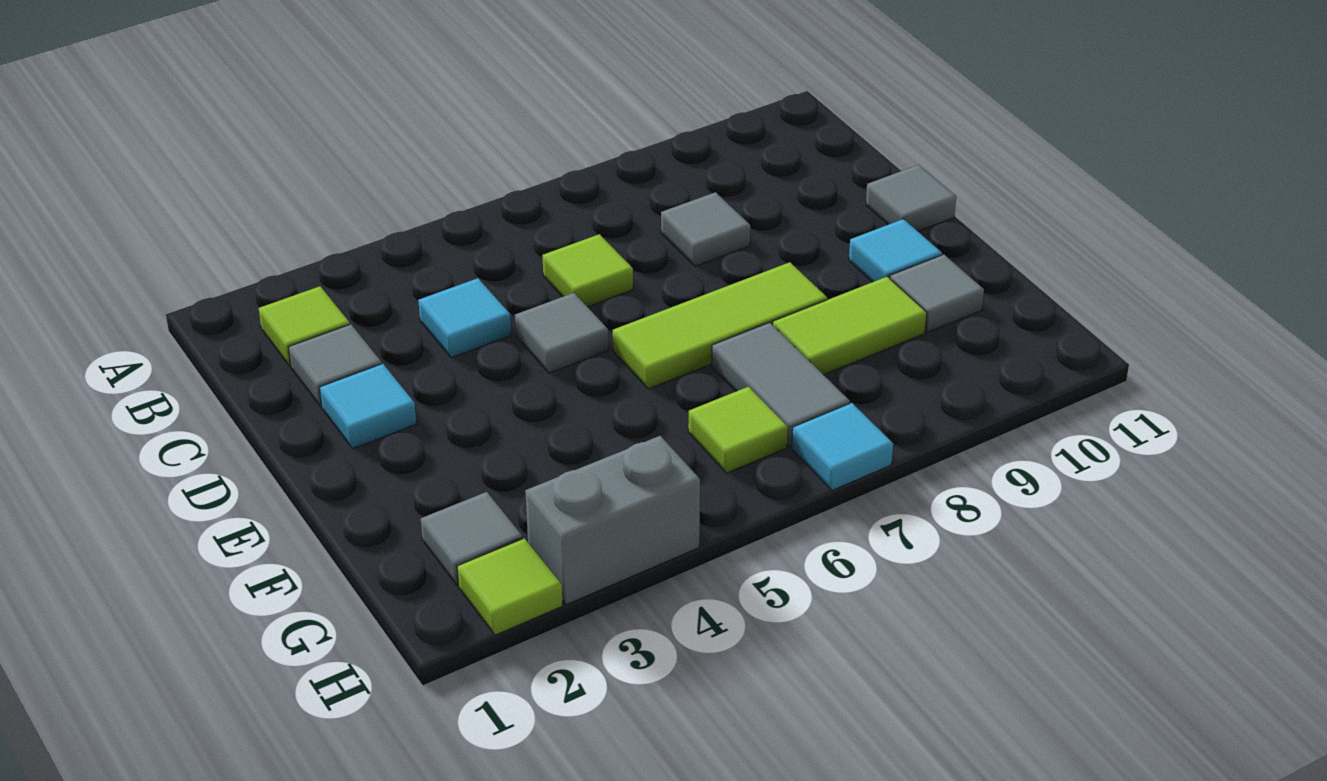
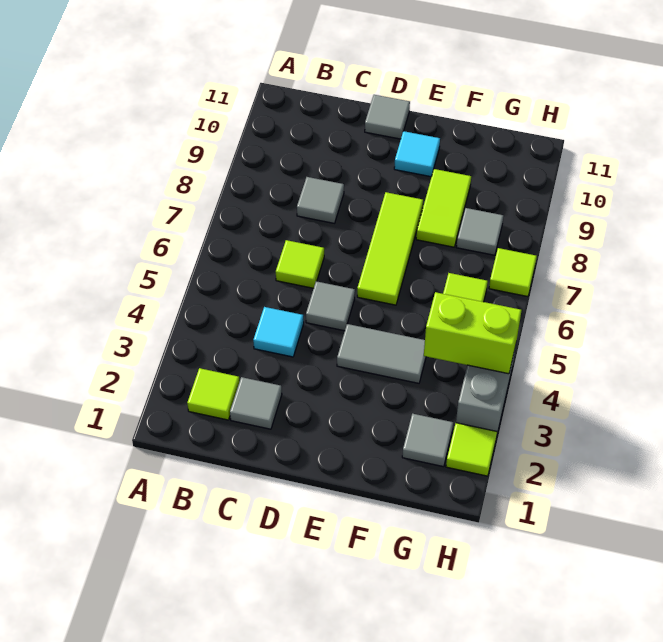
cyan tile D2 level 1 -> none
grey tile F7:G7 level 1 -> grey tile E4:F4 level 1
grey tile F10 level 1 -> grey tile G8 level 1
none -> lime brick G4:H4 level 2
cyan tile H7 level 1 -> lime tile H7 level 1

